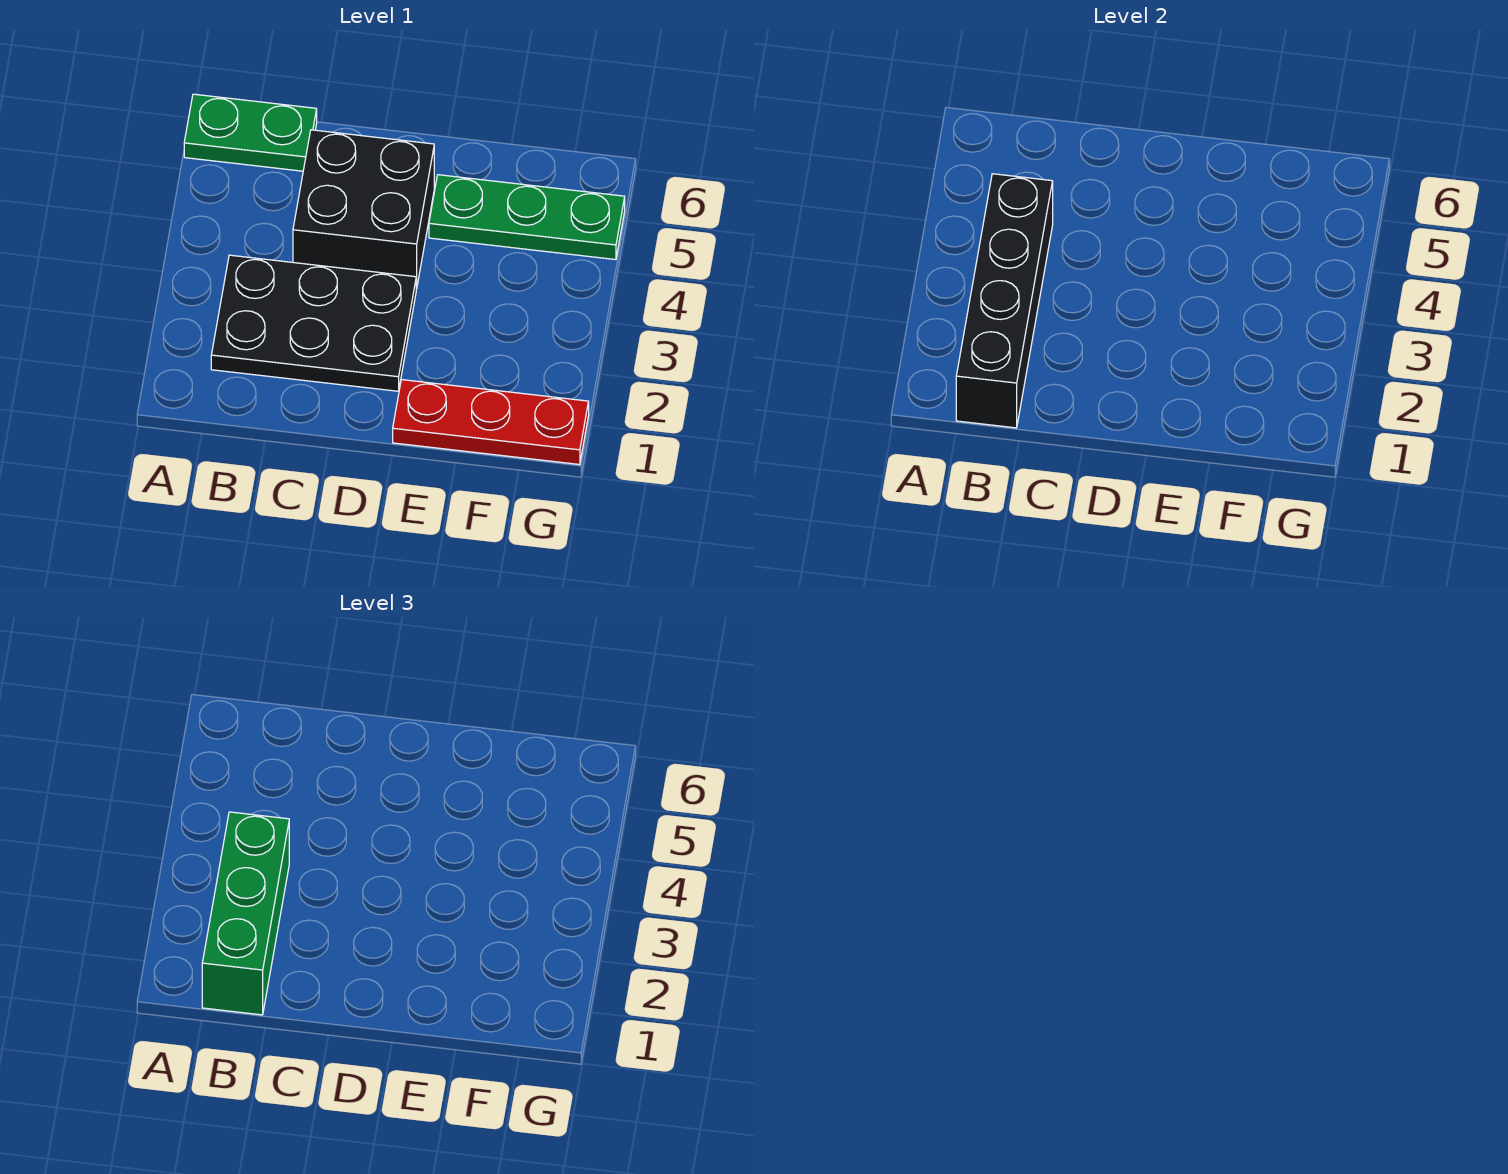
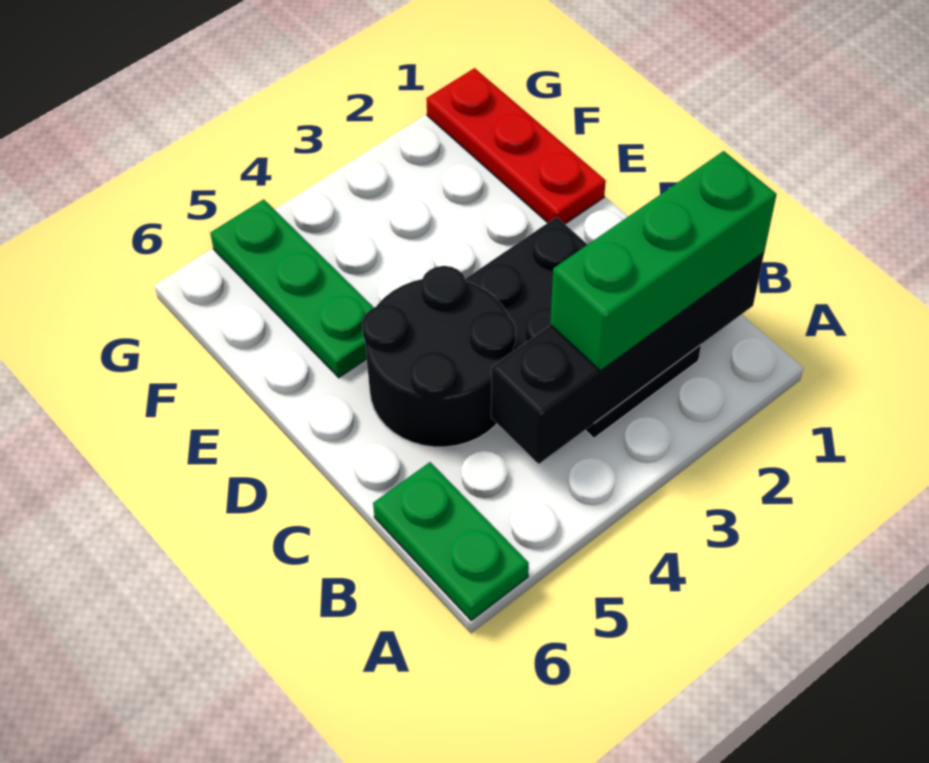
black brick C4:D5 level 1 -> black round brick C4:D5 level 1

